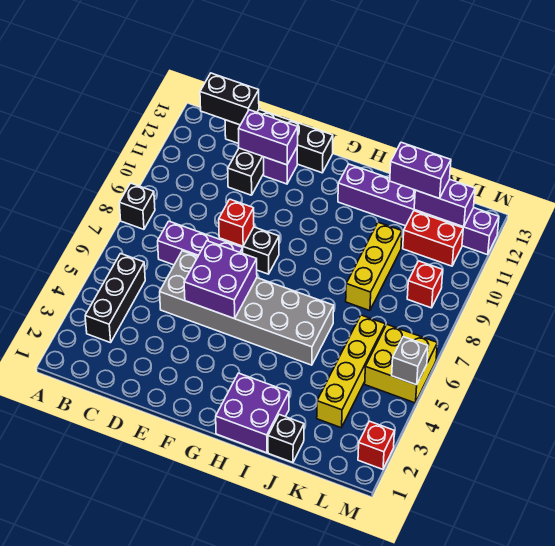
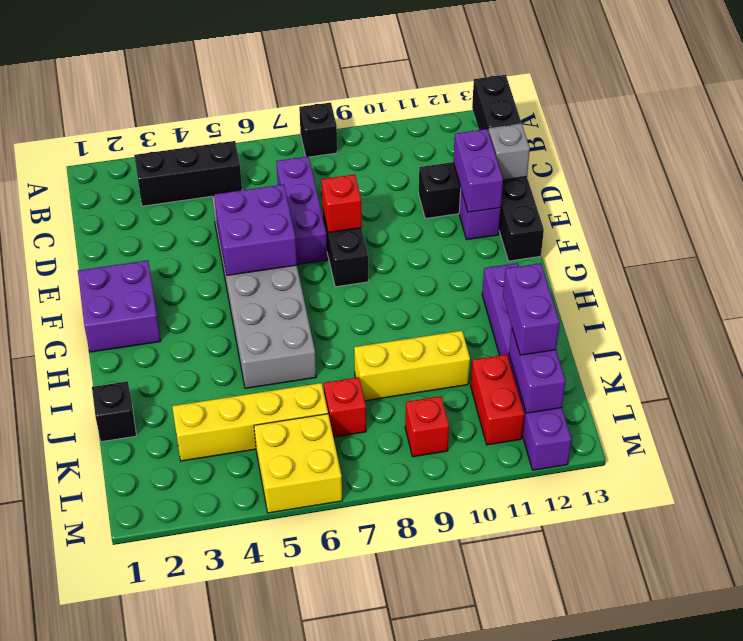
purple brick H1:I2 level 1 -> purple brick F1:G2 level 1
red brick M2 level 1 -> red brick K7 level 1
grey brick M5 level 2 -> grey brick D13 level 2

